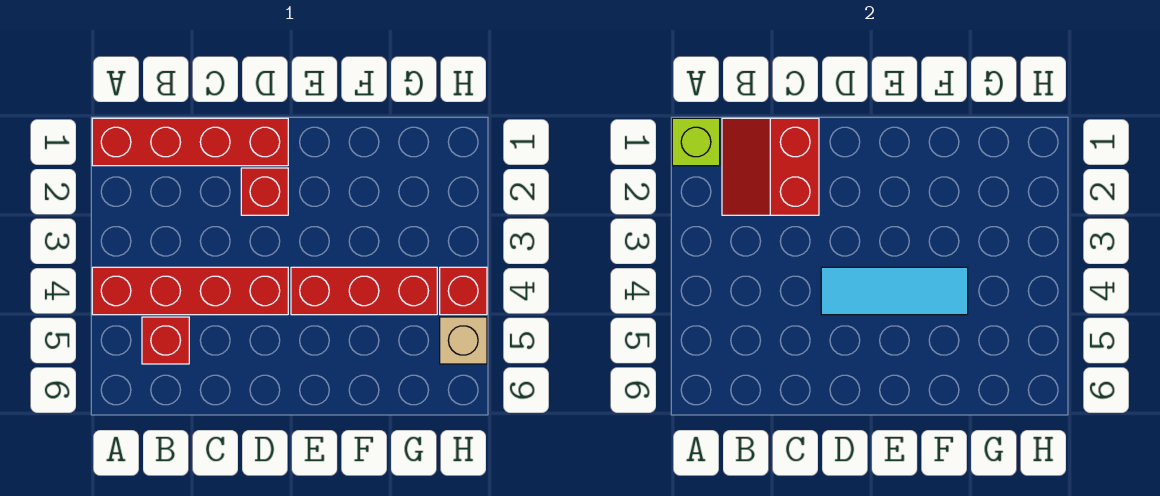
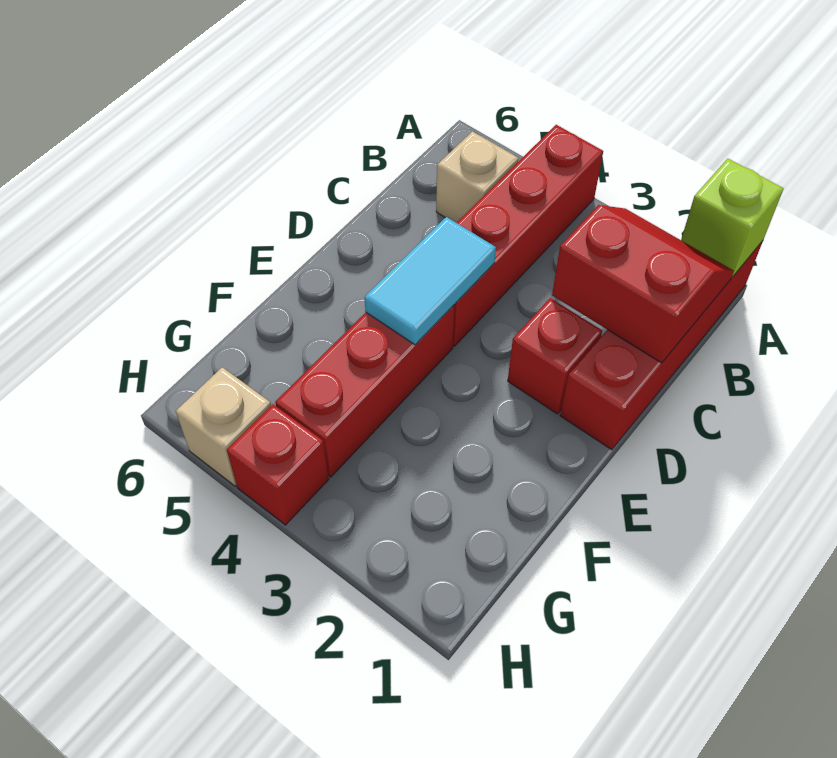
red brick B5 level 1 -> tan brick B5 level 1
cyan tile D4:F4 level 2 -> cyan tile D4:E4 level 2

